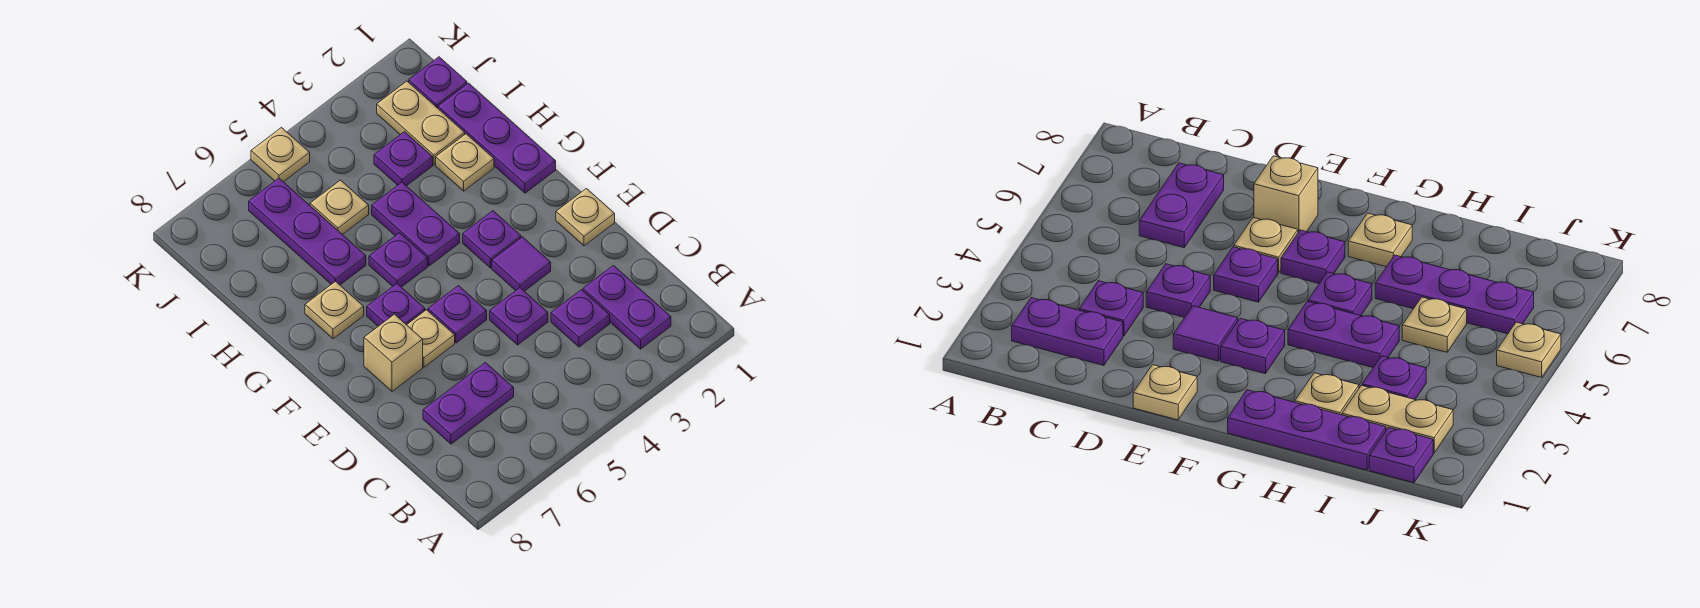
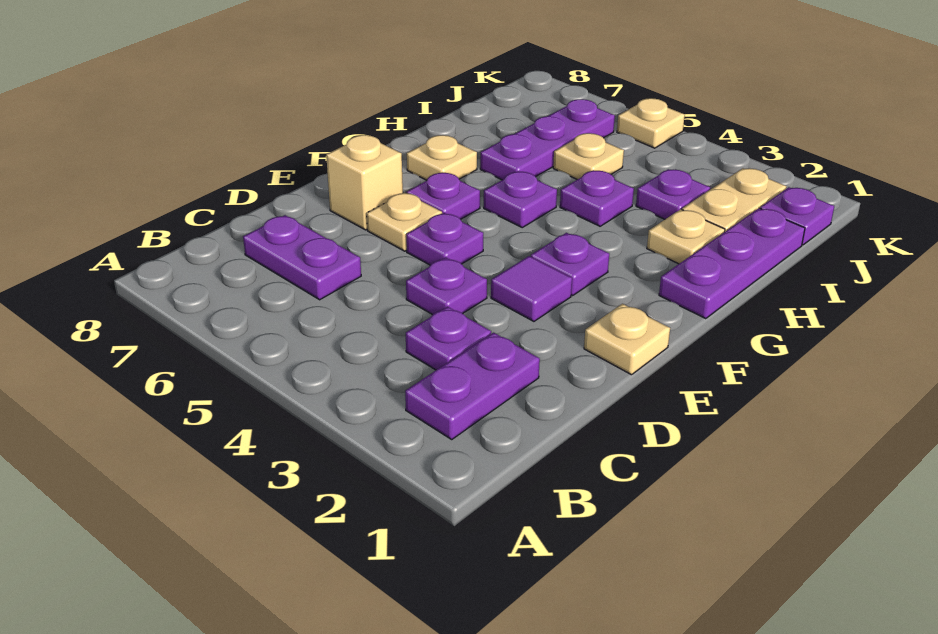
purple plate G4:H4 level 1 -> purple plate H4 level 1

